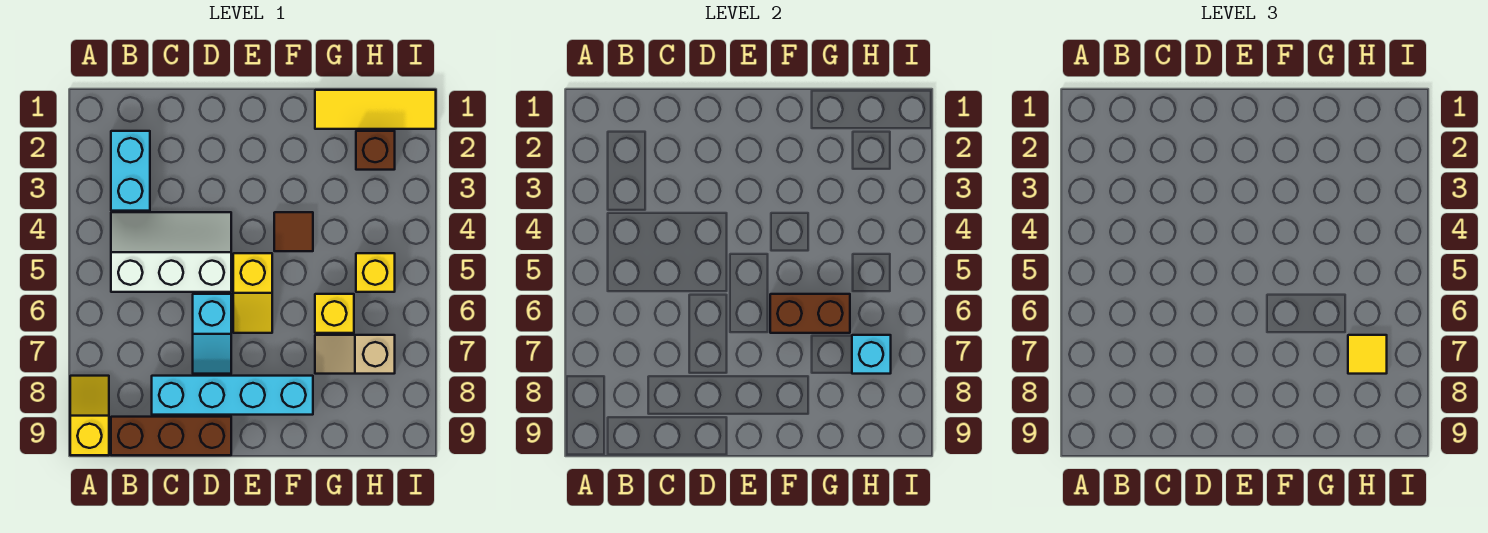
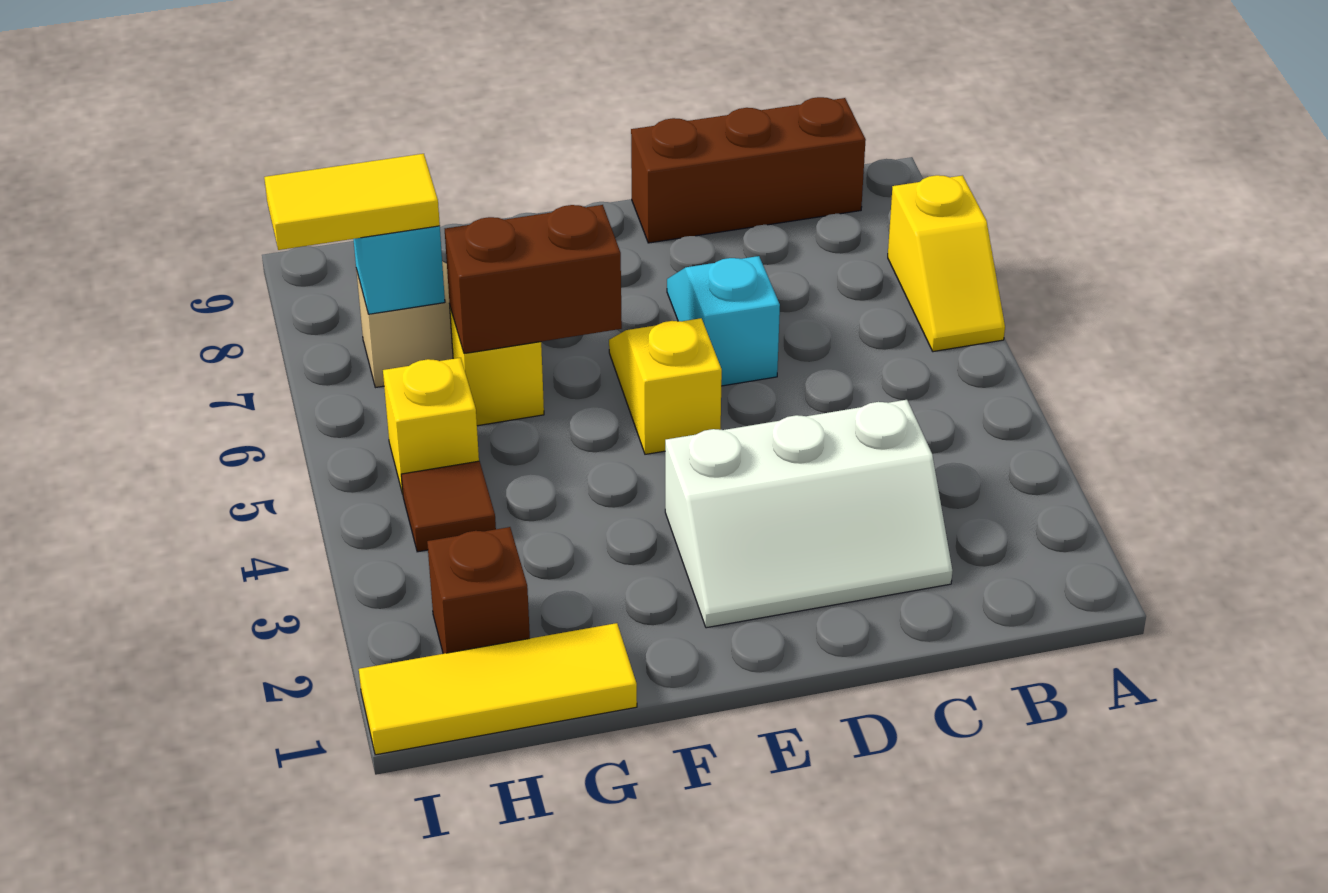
yellow slope A8:A9 level 1 top 9 -> yellow slope A6:A7 level 1 top 7
cyan brick B2:B3 level 1 -> none
white slope B4:D5 level 1 top 5 -> white slope C2:E3 level 1 top 3
cyan brick C8:F8 level 1 -> none
brown tile F4 level 1 -> brown tile H4 level 1
yellow tile H7 level 3 -> yellow tile H7:I7 level 3

